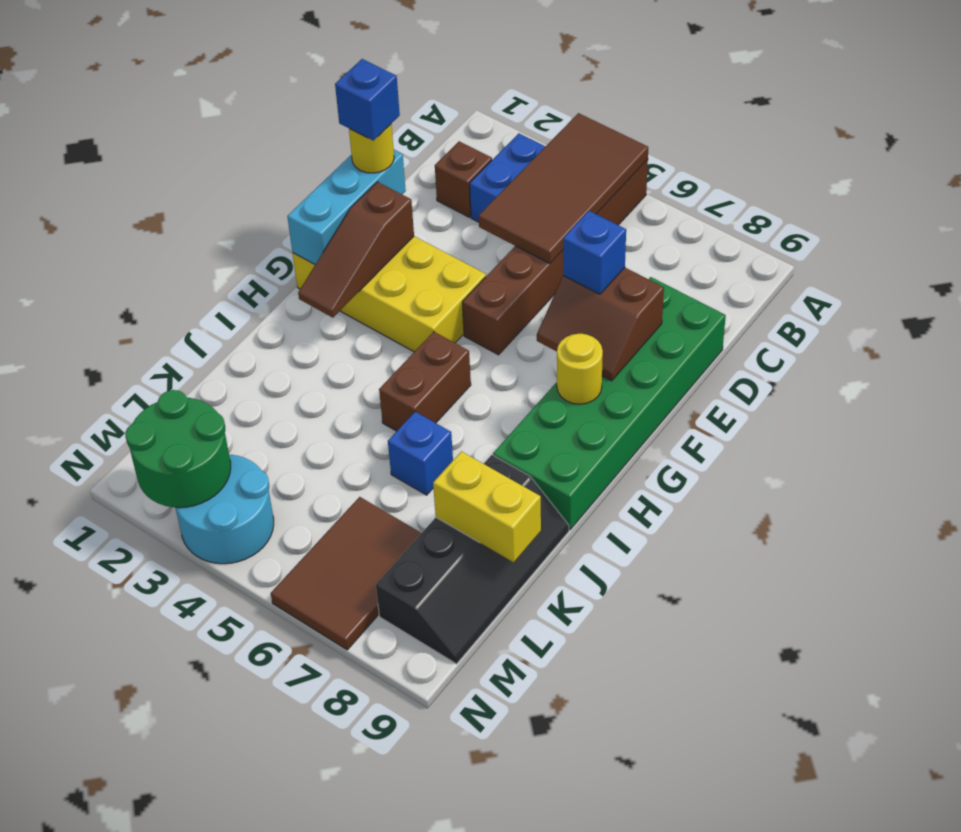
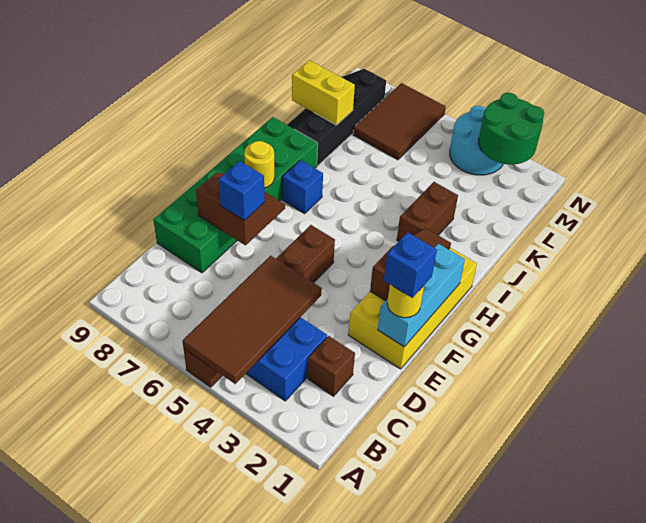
yellow brick F1:G4 level 1 -> yellow brick E1:H2 level 1
brown brick H5:I5 level 1 -> brown brick I3:J3 level 1
blue brick J6 level 1 -> blue brick H7 level 1

